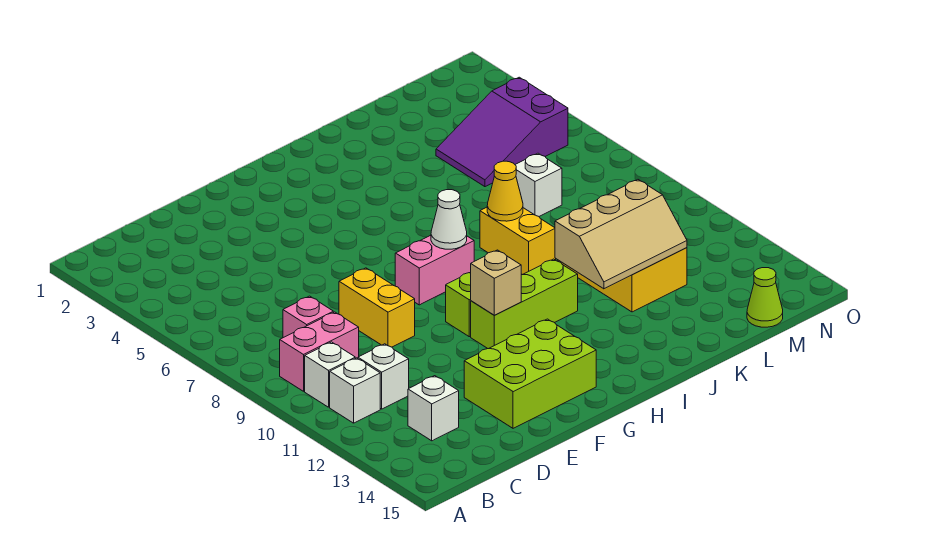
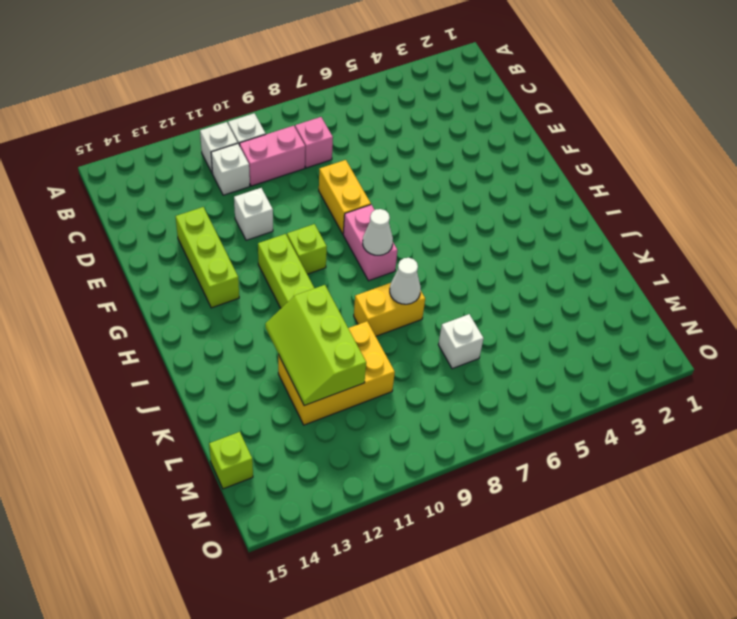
pink brick B9:C9 level 1 -> pink brick C9:C10 level 1
white brick C13 level 1 -> white brick E11 level 1
yellow brick E8:E9 level 1 -> yellow brick E8:F8 level 1
lime brick E13:G14 level 1 -> lime brick E13:G13 level 1
tan brick G11 level 2 -> none
yellow cone J8 level 2 -> white cone J8 level 2
tan slope J11:L12 level 2 top 11 -> lime slope J11:L12 level 2 top 11
purple slope L4:N5 level 1 top N -> none
lime cone M15 level 1 -> lime brick M15 level 1

